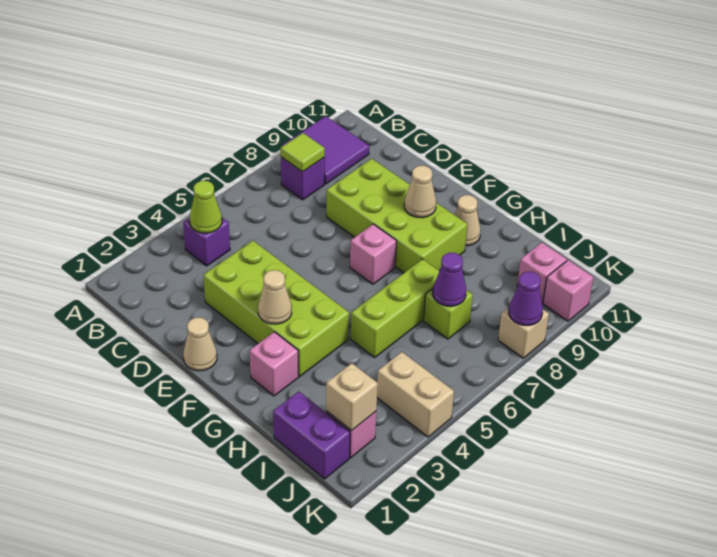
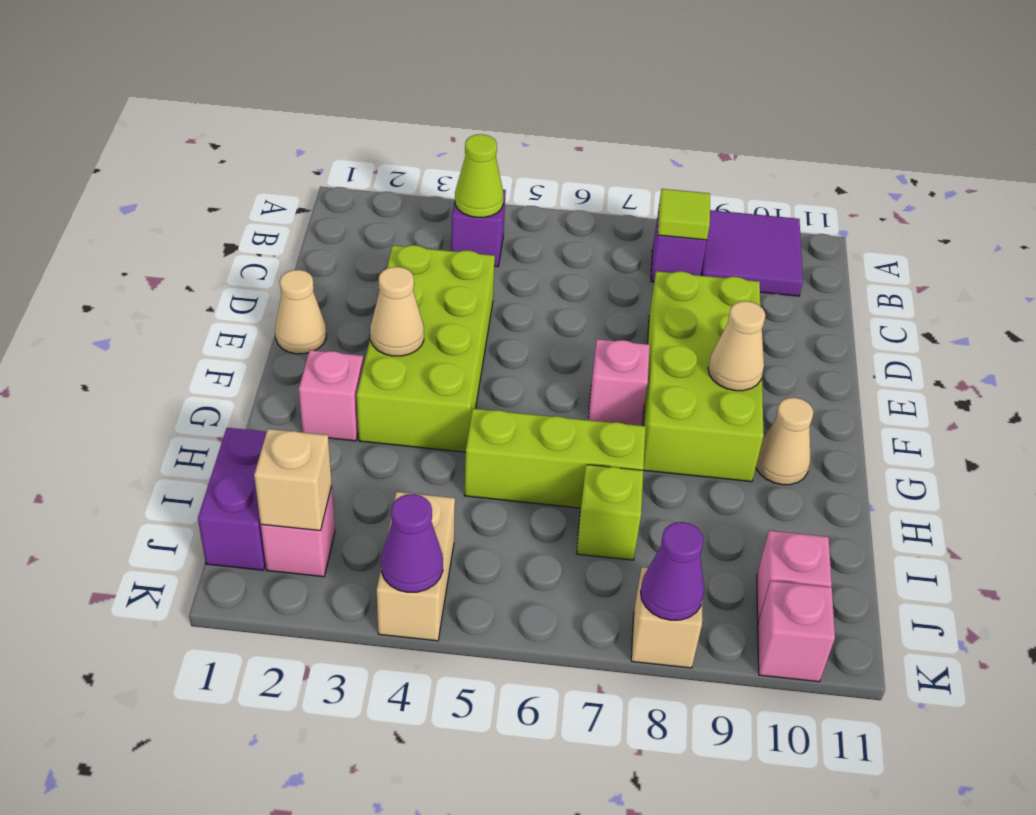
purple cone I7 level 2 -> purple cone K4 level 2

